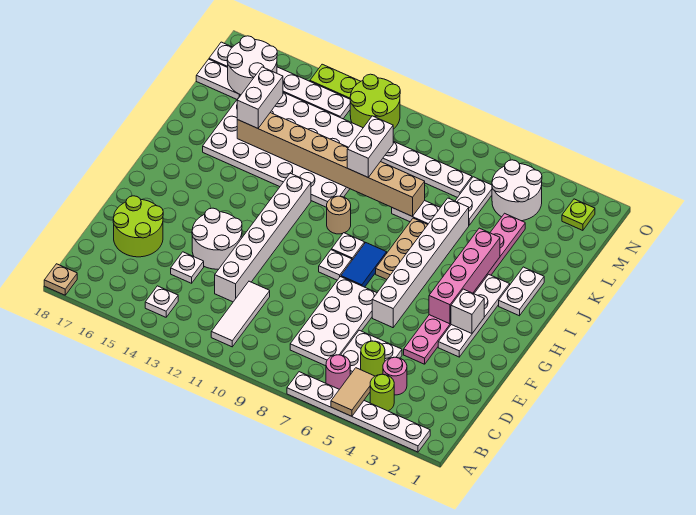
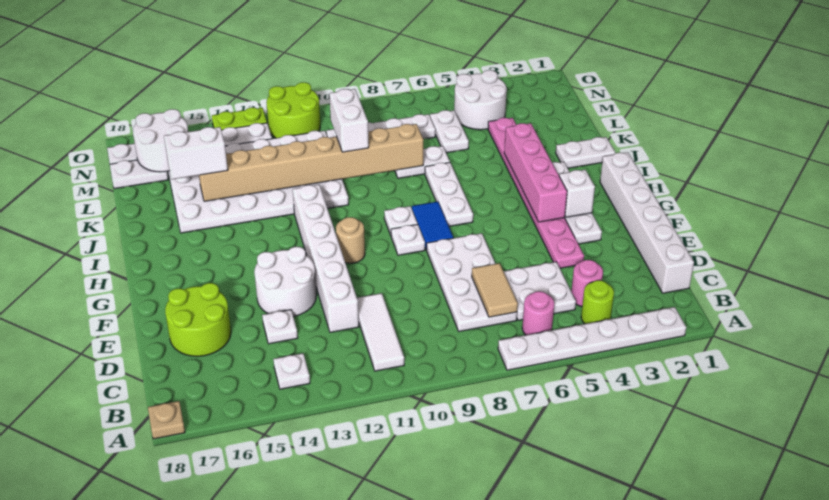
tan tile A5:B5 level 2 -> tan tile C7:D7 level 2
lime round brick C5 level 2 -> none
white brick F6:K6 level 1 -> white brick C1:H1 level 1
tan plate H7:J7 level 1 -> white plate H7:J7 level 1
white plate I2:J2 level 1 -> white plate J1:J2 level 1
tan round brick I10 level 1 -> tan round brick G11 level 1
white brick K15:L15 level 3 -> white brick K15:K16 level 3
lime plate N2 level 1 -> none

